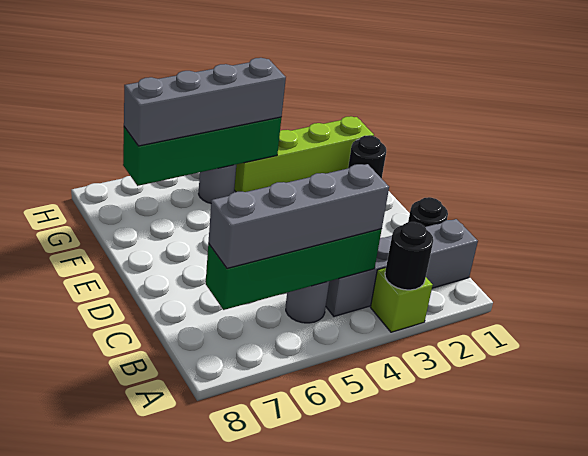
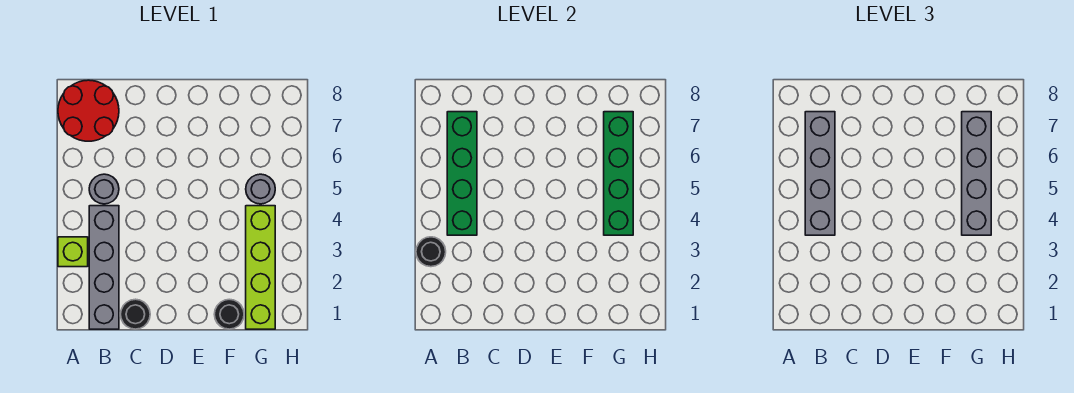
none -> red round brick A7:B8 level 1

